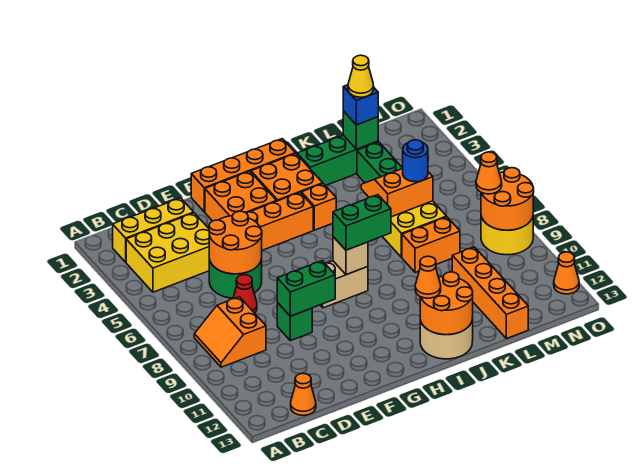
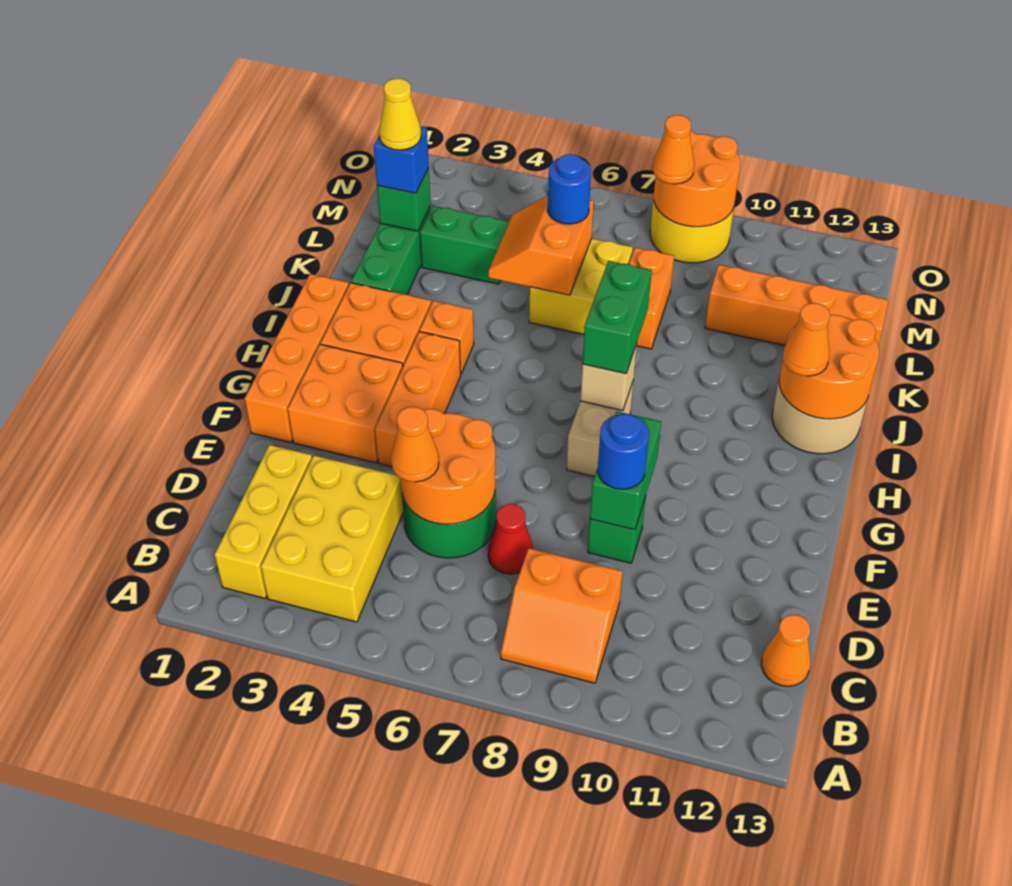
none -> blue round brick E9 level 3
orange cone O12 level 1 -> orange cone D5 level 3

